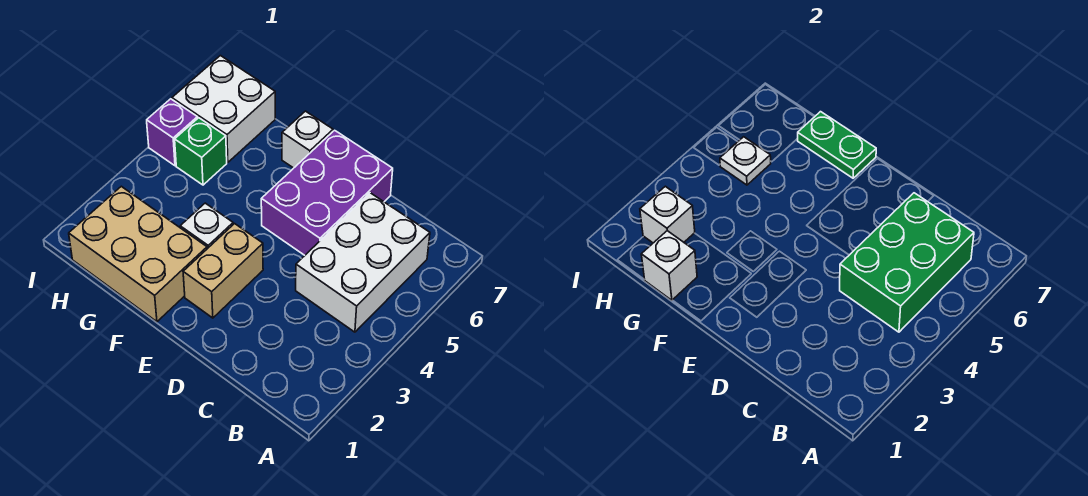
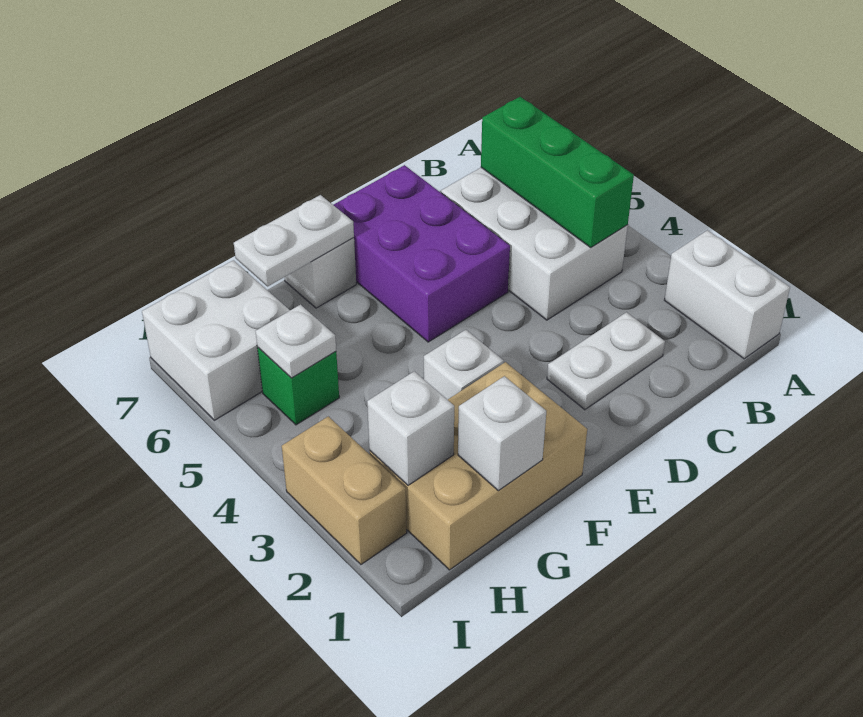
none -> white brick A1:A2 level 1
green brick B4:C6 level 2 -> green brick B4:B6 level 2
none -> white plate C2:D2 level 1
tan brick E2:E3 level 1 -> tan brick I2:I3 level 1
green plate F7:G7 level 2 -> white plate F7:G7 level 2
purple brick I5 level 1 -> none

